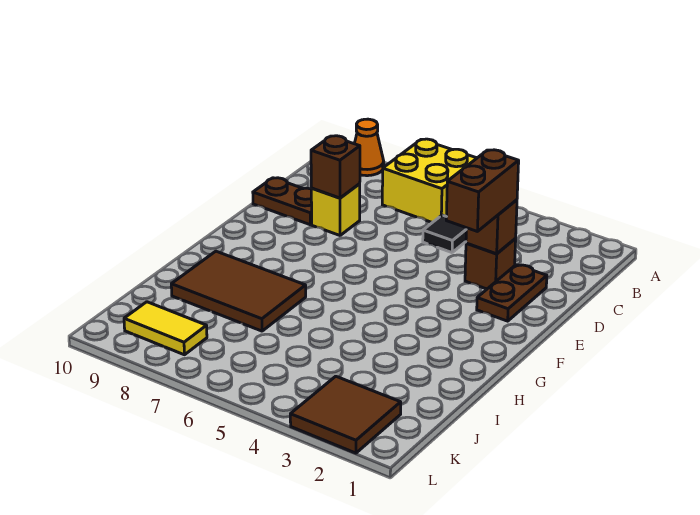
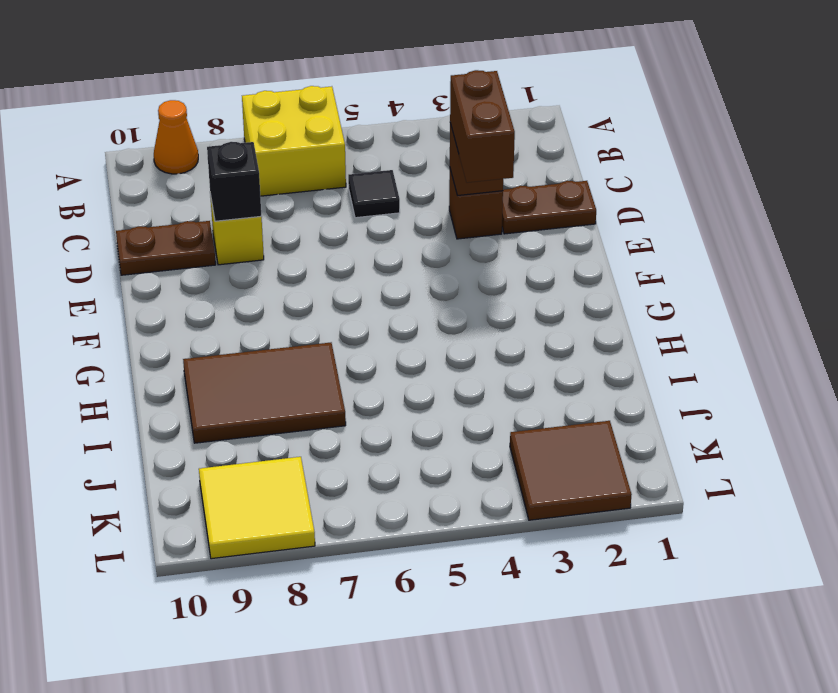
brown plate D2:E2 level 1 -> brown plate D1:D2 level 1
brown brick D8 level 2 -> black brick D8 level 2
yellow tile K8:K9 level 1 -> yellow tile K8:L9 level 1

